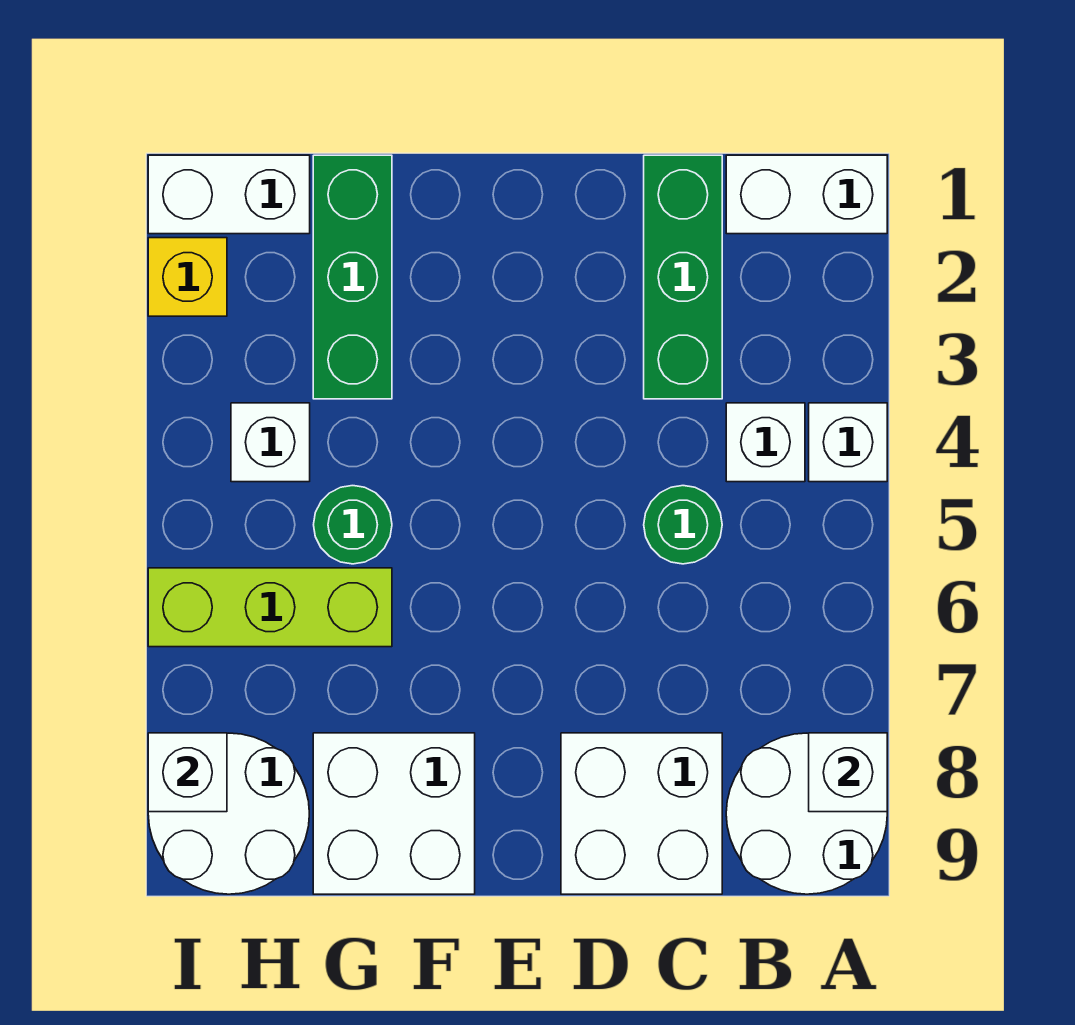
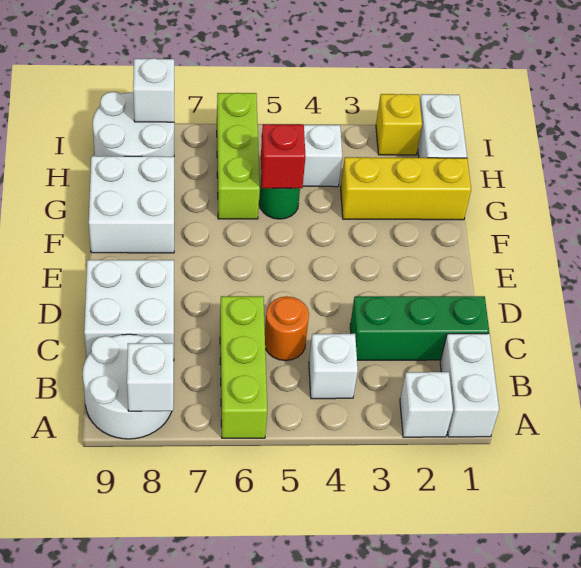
white brick A4 level 1 -> white brick A2 level 1
none -> lime brick A6:C6 level 1
green round brick C5 level 1 -> orange round brick C5 level 1
green brick G1:G3 level 1 -> yellow brick G1:G3 level 1
none -> red brick G5 level 2

